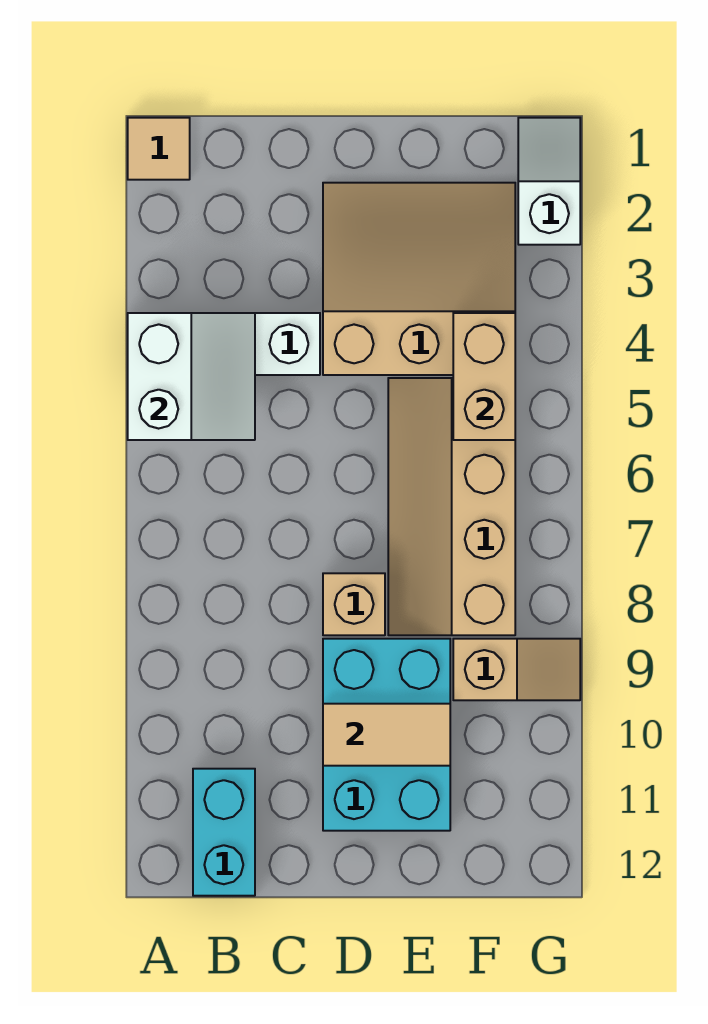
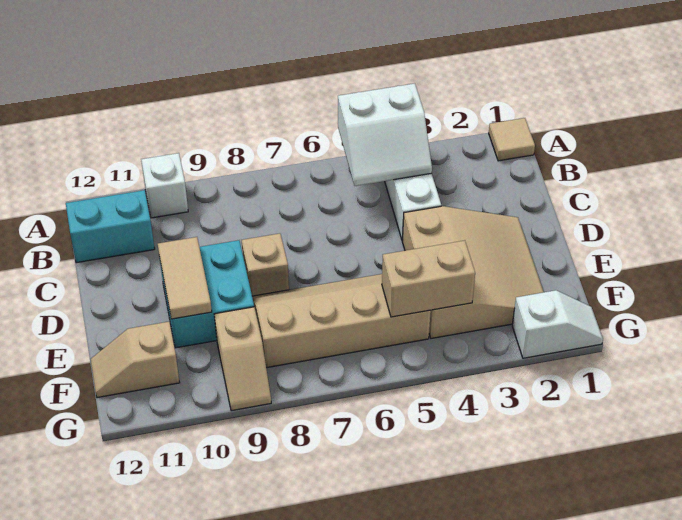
none -> white brick A10 level 1
cyan brick D9:E11 level 1 -> cyan brick D9:E10 level 1
none -> tan slope F11:F12 level 1 top 11

